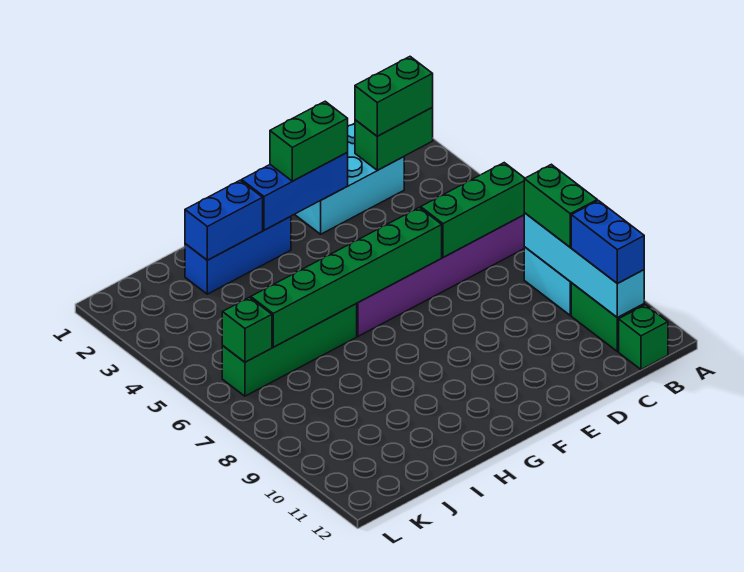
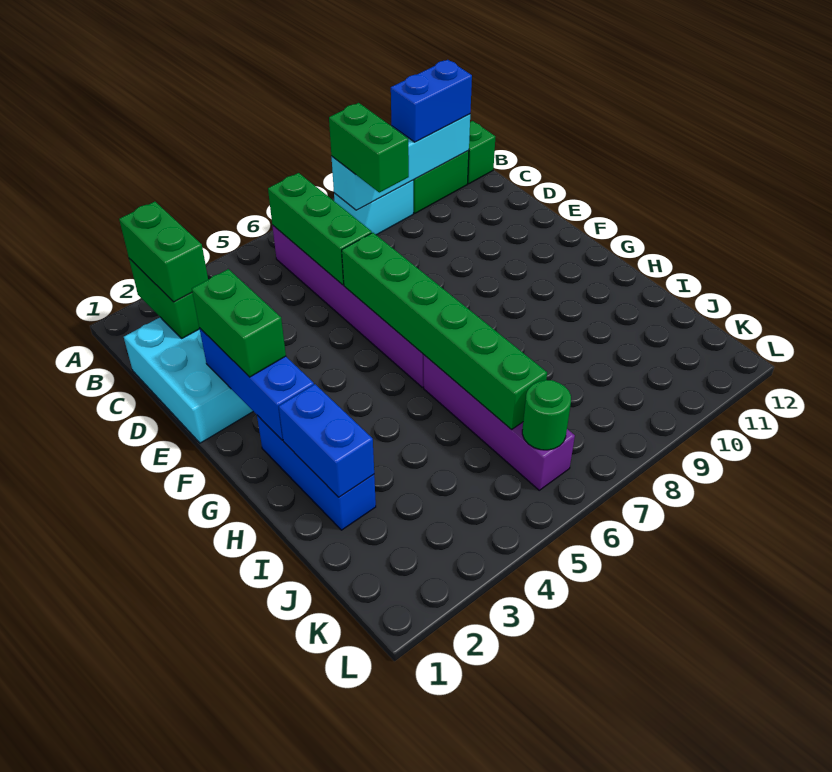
green brick B8:B9 level 3 -> green brick B8:C8 level 3
green brick H6:K6 level 1 -> purple brick H6:K6 level 1
green brick K6 level 2 -> green round brick K6 level 2

